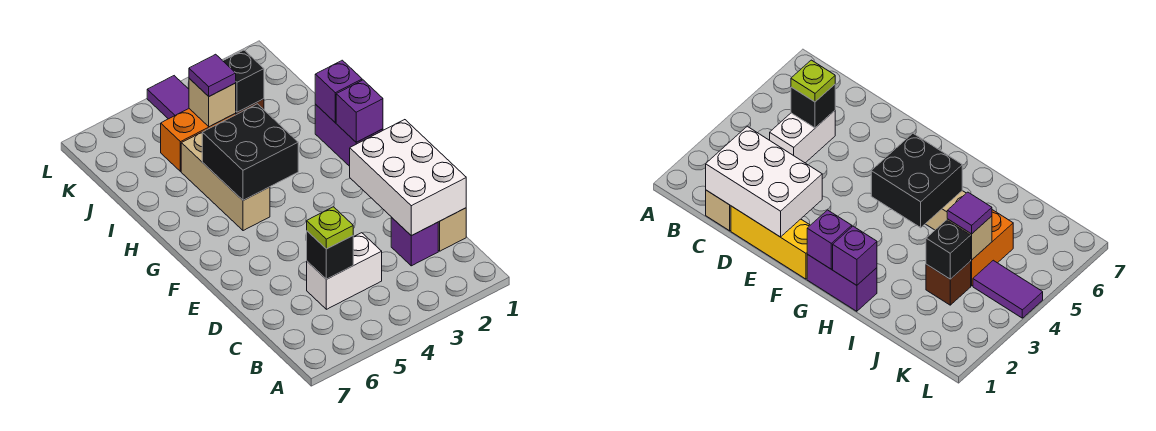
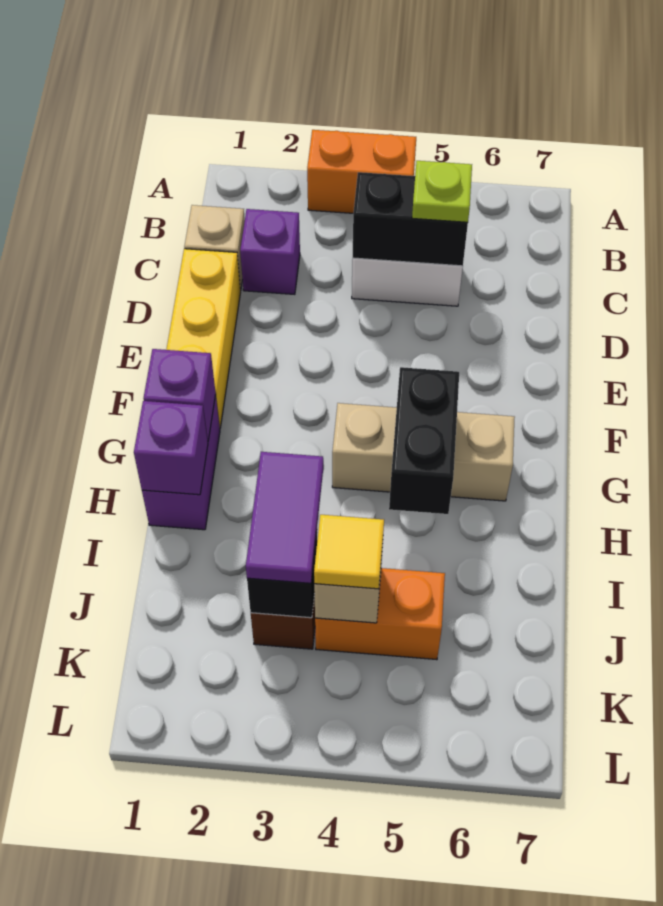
none -> orange brick A3:A4 level 1
white brick C1:E2 level 2 -> none
black brick C5 level 2 -> black brick C4:C5 level 2
black brick G4:H5 level 2 -> black brick G5:H5 level 2
tan brick G5:I5 level 1 -> tan brick G4:G6 level 1
purple tile J4 level 3 -> yellow tile J4 level 3
purple tile K4:L4 level 1 -> purple tile I3:J3 level 3

